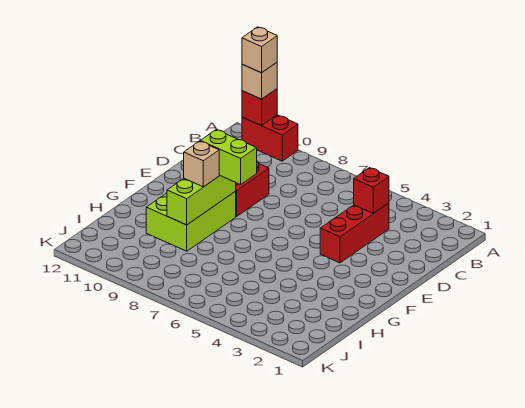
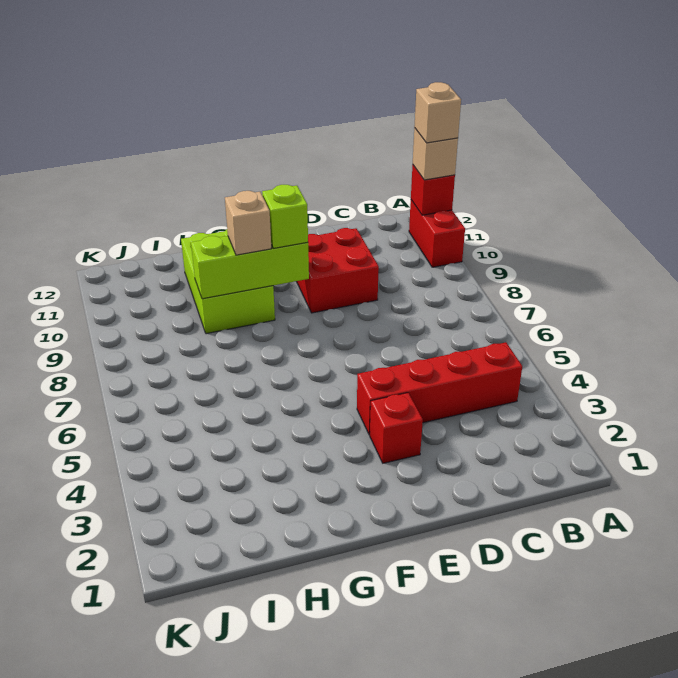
red brick C4:E4 level 1 -> red brick B4:E4 level 1
red brick C4 level 2 -> red brick E3 level 1
lime brick F8:F9 level 3 -> lime brick F9 level 3
lime brick F9:H10 level 1 -> lime brick G9:H11 level 1

